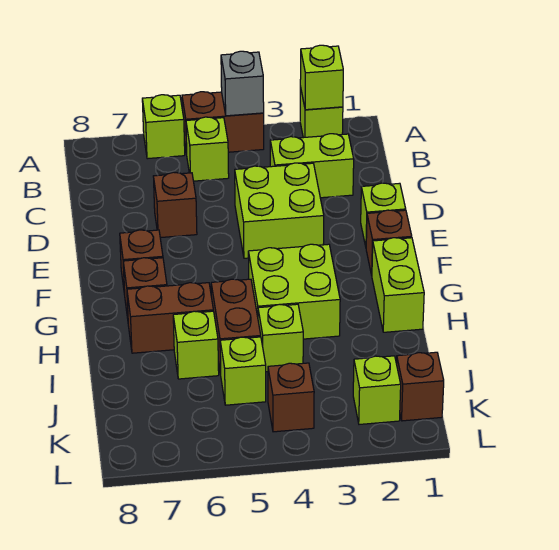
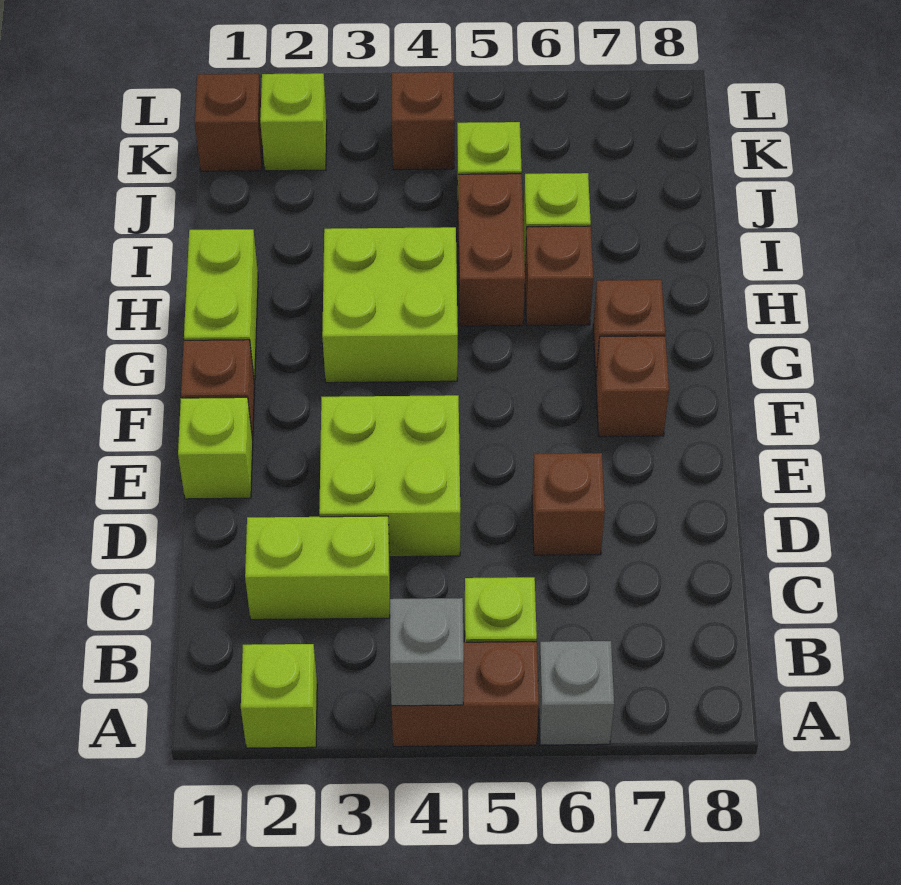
lime brick A2 level 2 -> none
lime brick A6 level 1 -> grey brick A6 level 1
brown brick H6:H7 level 1 -> brown brick H6 level 1
lime brick I4 level 1 -> none

